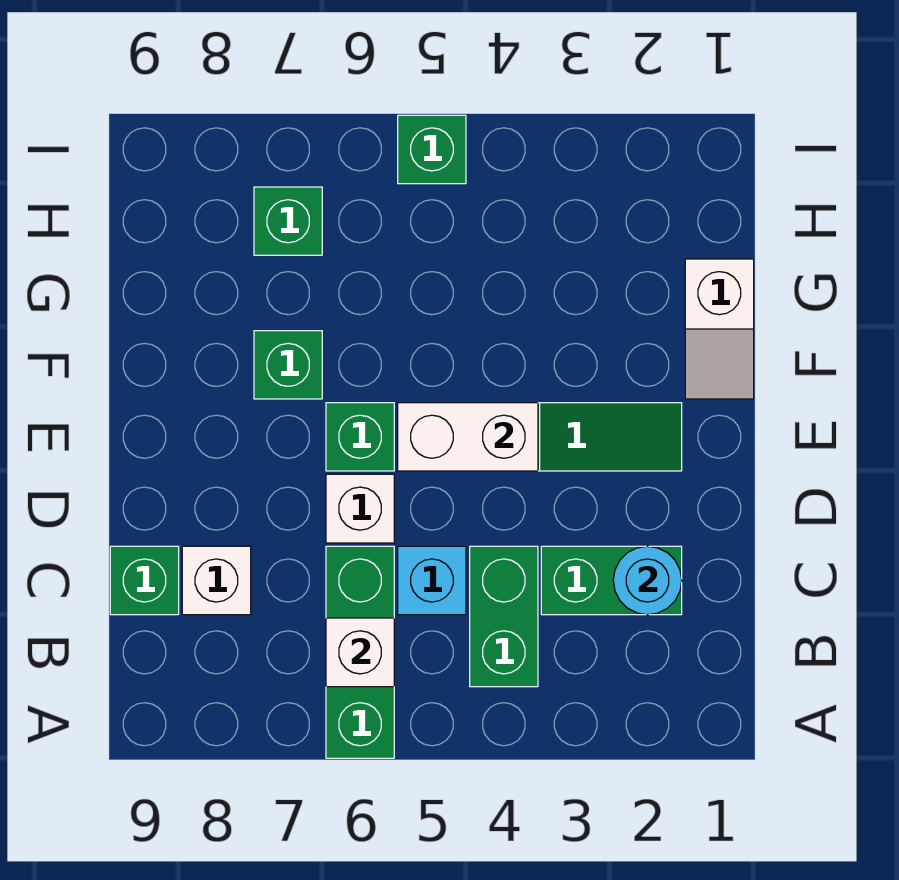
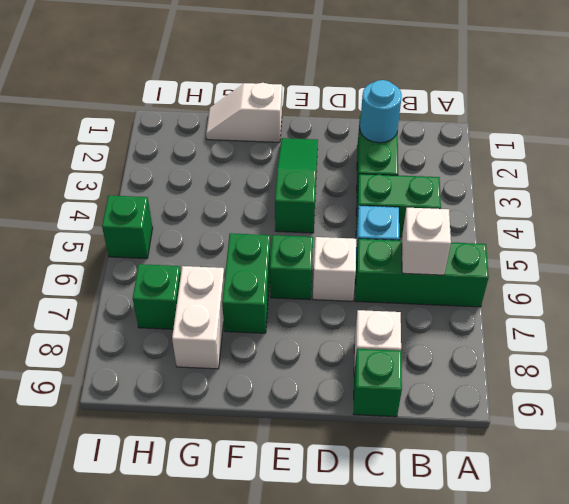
white brick E4:E5 level 2 -> white brick G7:G8 level 1
white slope F1:G1 level 1 top G -> white slope F1:G1 level 1 top F
green brick F7 level 1 -> green brick F6:F7 level 1

